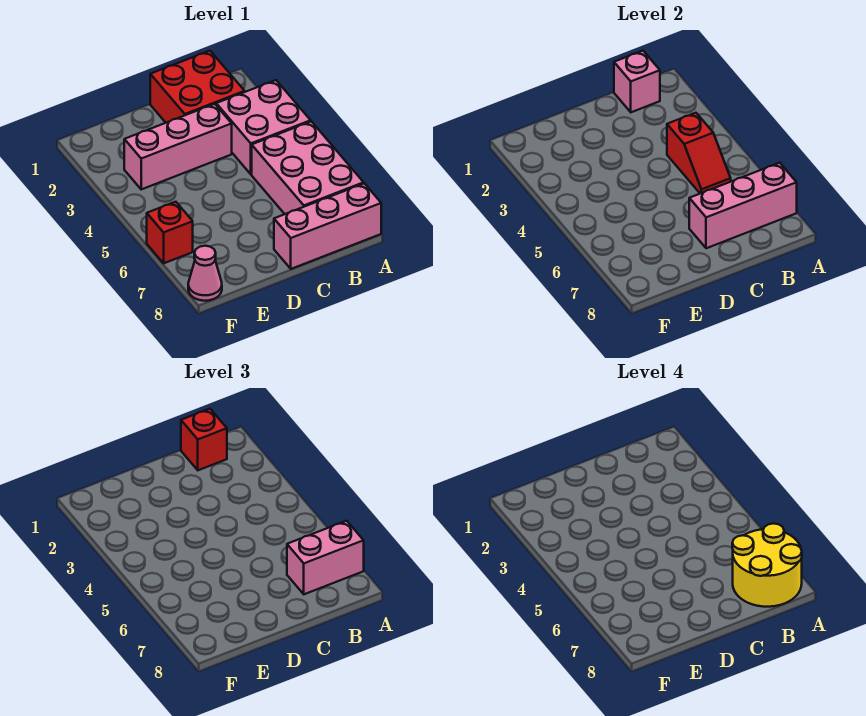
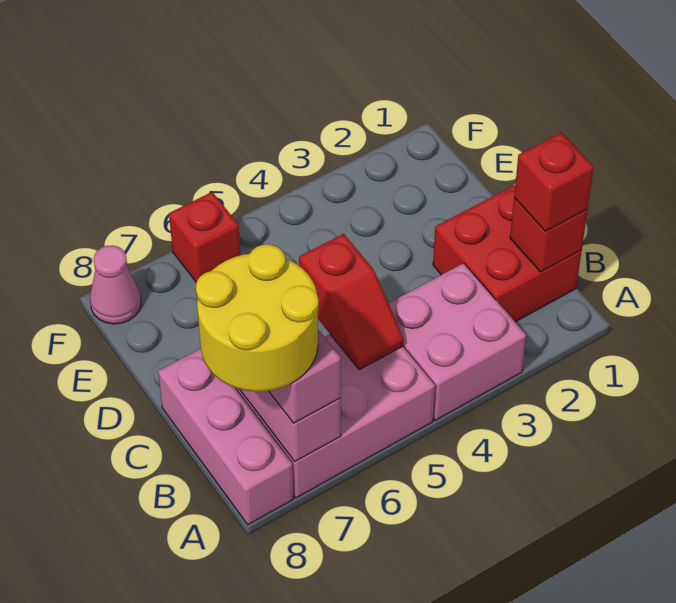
pink brick B1 level 2 -> red brick B1 level 2
red slope B4:B5 level 2 top 4 -> red slope B5:C5 level 2 top C
pink brick C3:E3 level 1 -> none

